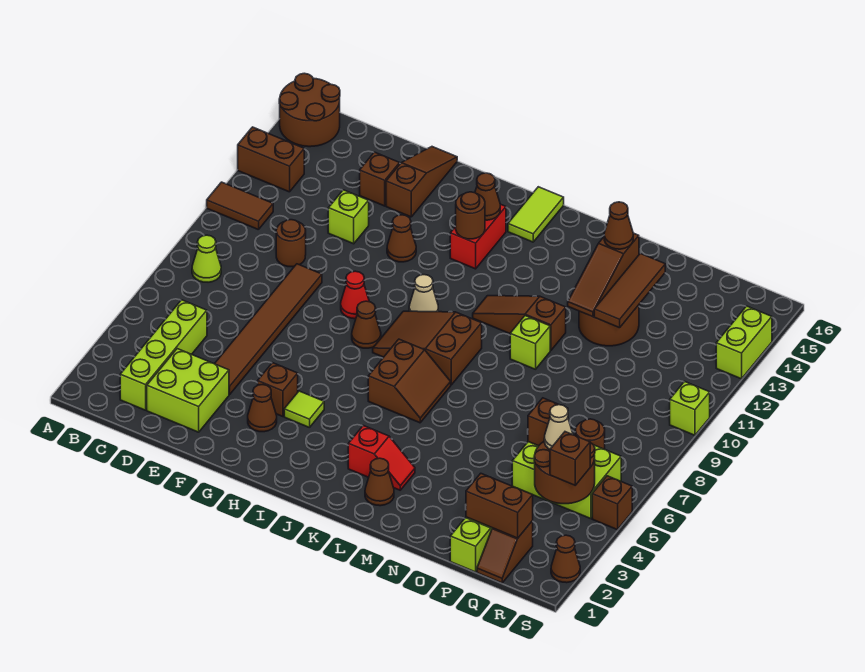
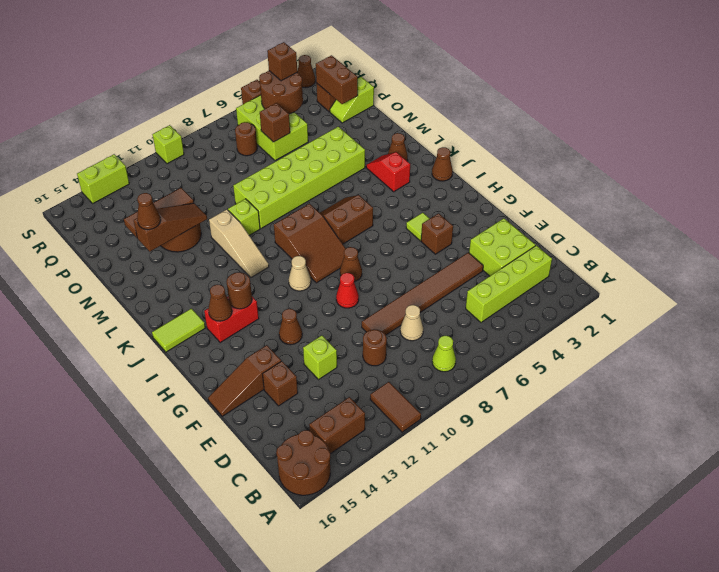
brown brick A13:B13 level 1 -> brown brick B13:B14 level 1
brown cone G3 level 1 -> brown cone J1 level 1
brown slope K11:M11 level 1 top M -> tan slope K11:M11 level 1 top M
none -> lime brick M4:N9 level 1
tan cone Q5 level 3 -> tan cone D8 level 1

